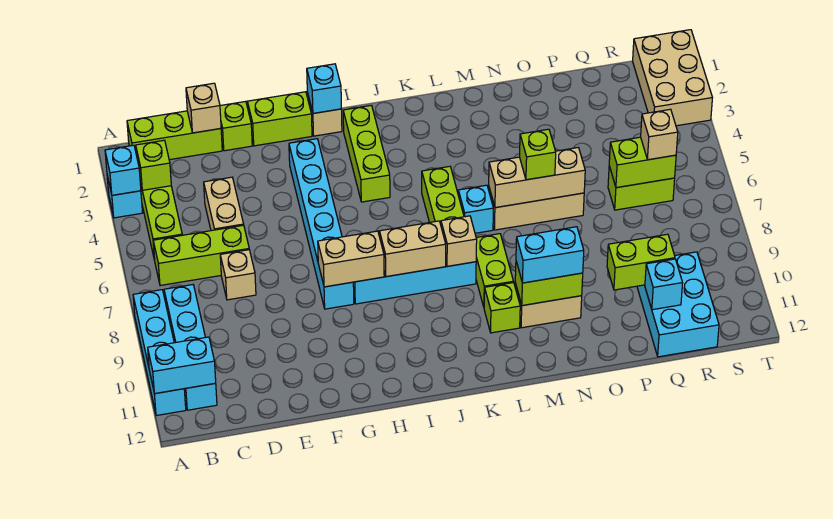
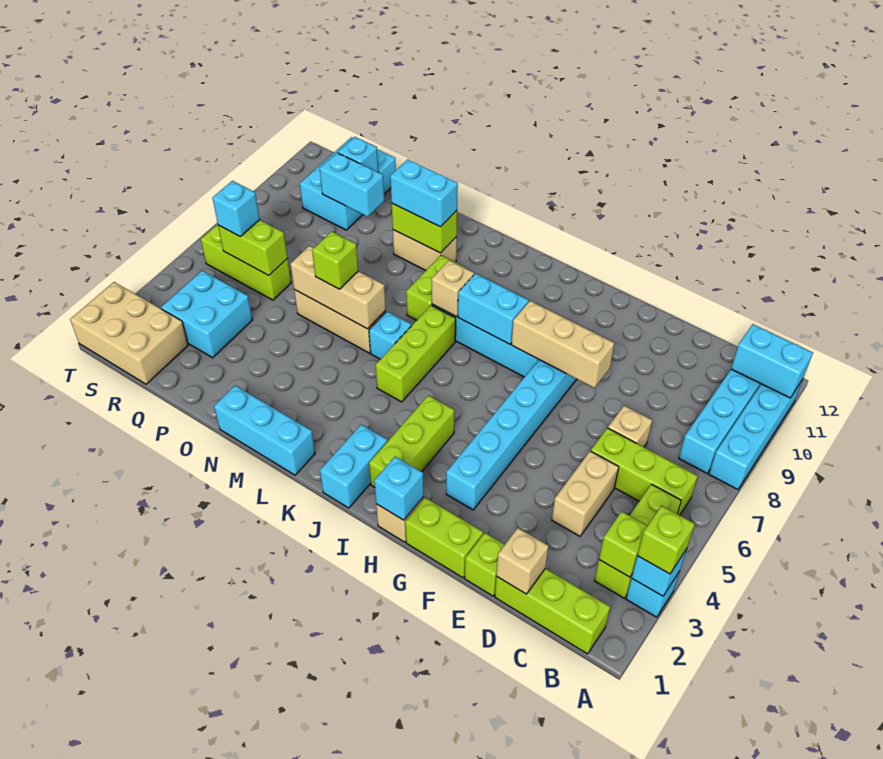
tan brick G8:H8 level 2 -> tan brick F8:H8 level 2
tan brick I8:J8 level 2 -> cyan brick I8:J8 level 2
none -> cyan brick J1:J2 level 1
none -> cyan brick L1:N1 level 1
lime brick L10 level 1 -> lime brick A3 level 3
lime brick P10:Q10 level 2 -> cyan brick P10:Q10 level 2
none -> cyan brick Q3:R4 level 1
lime brick Q6:R6 level 1 -> lime brick Q6:S6 level 1
tan brick R6 level 3 -> cyan brick R6 level 3
tan brick S1:T3 level 1 -> tan brick R1:T2 level 1

